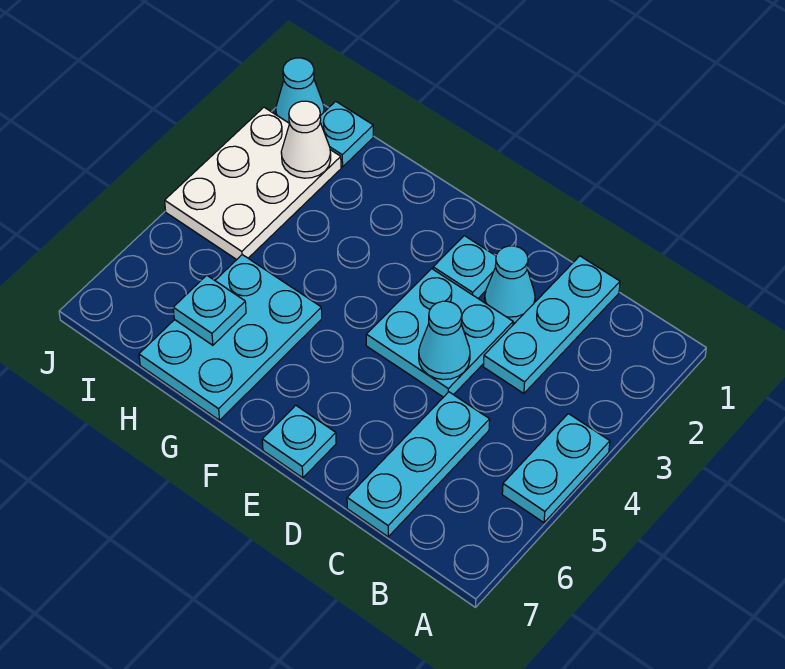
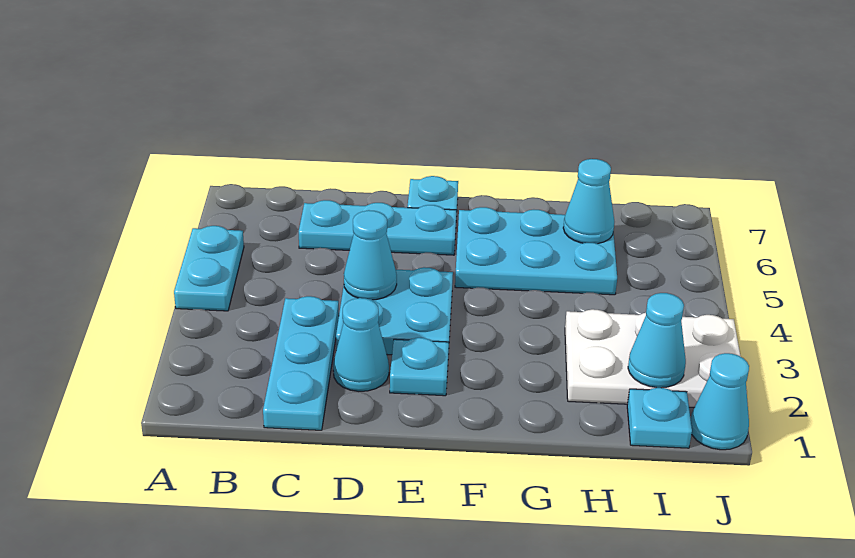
cyan plate C5:C7 level 1 -> cyan plate C6:E6 level 1
cyan plate G5:H7 level 1 -> cyan plate F5:H6 level 1
cyan plate H6 level 2 -> cyan cone H6 level 2
white plate I2:J4 level 1 -> white plate H2:J3 level 1
white cone I2 level 2 -> cyan cone I2 level 2

